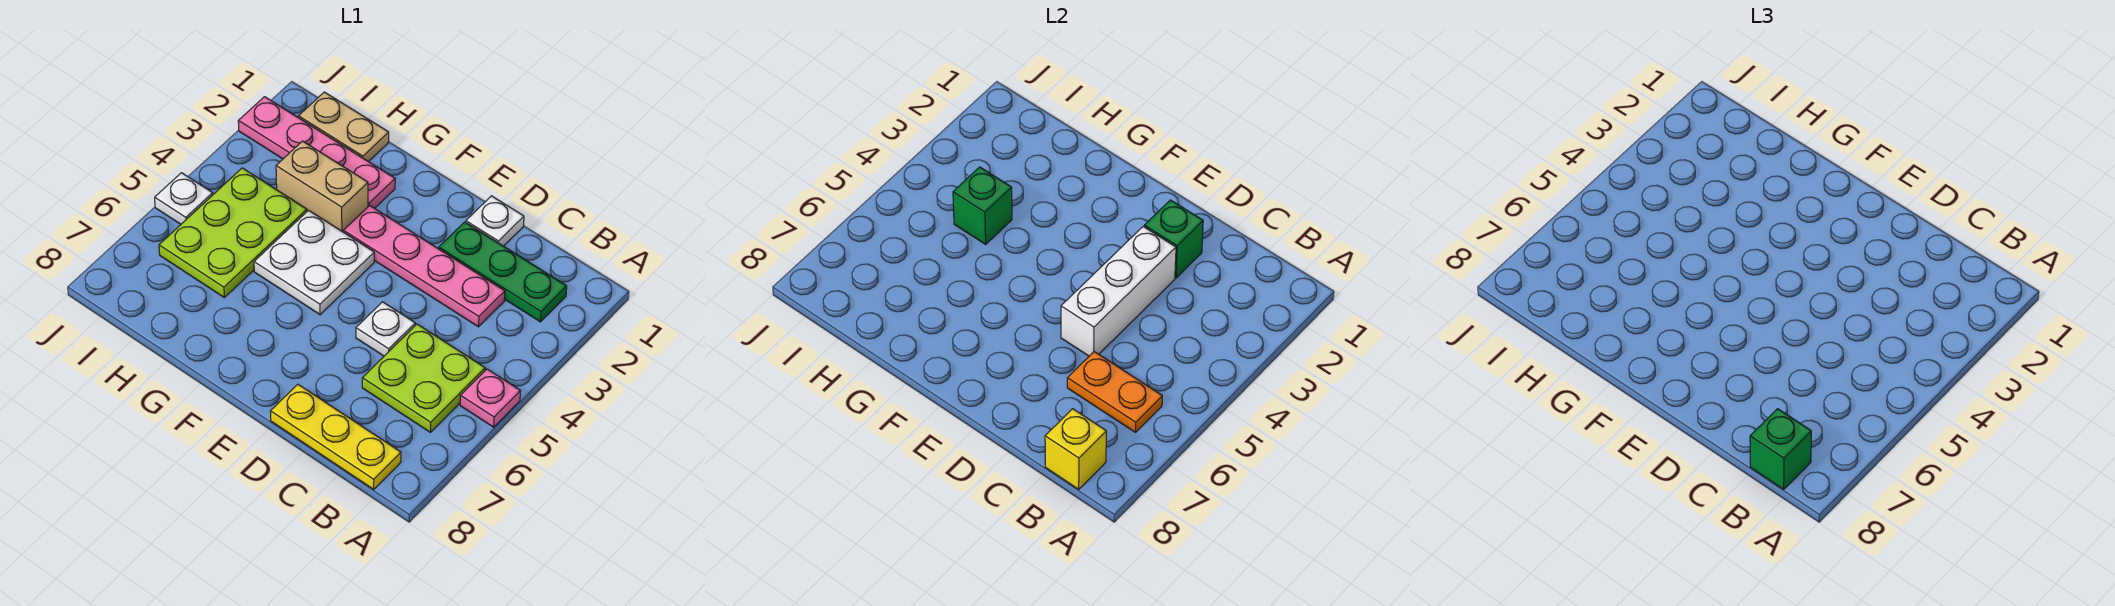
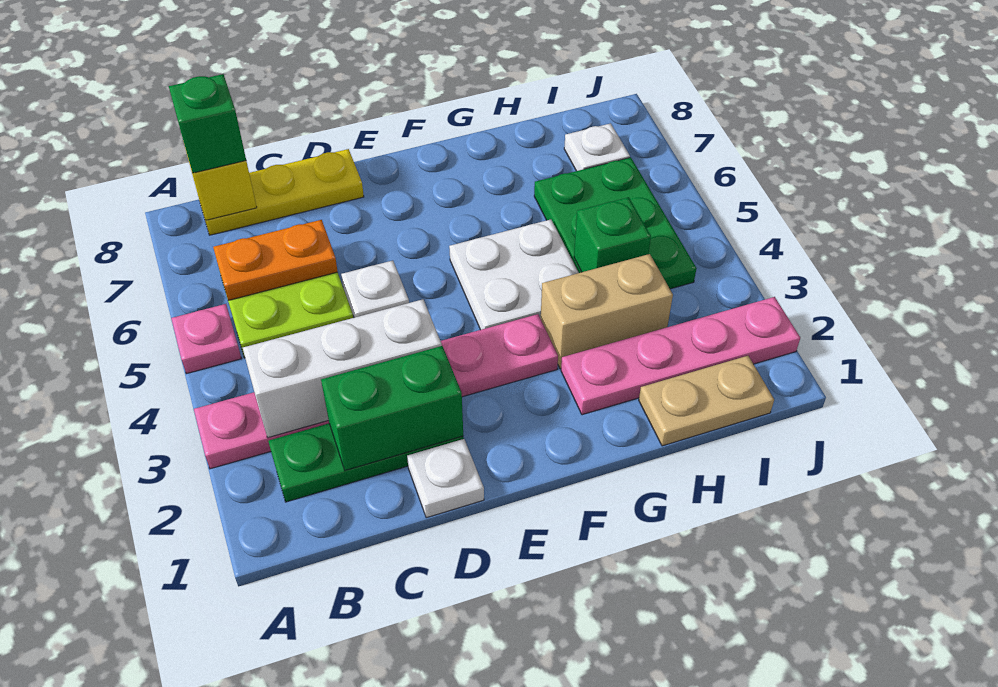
pink plate C3:F3 level 1 -> pink plate A3:F3 level 1
green brick D2 level 2 -> green brick C2:D2 level 2
white brick D3:D5 level 2 -> white brick B3:D3 level 2
lime plate H4:I6 level 1 -> green plate H4:I6 level 1
white plate J5 level 1 -> white plate I7 level 1

